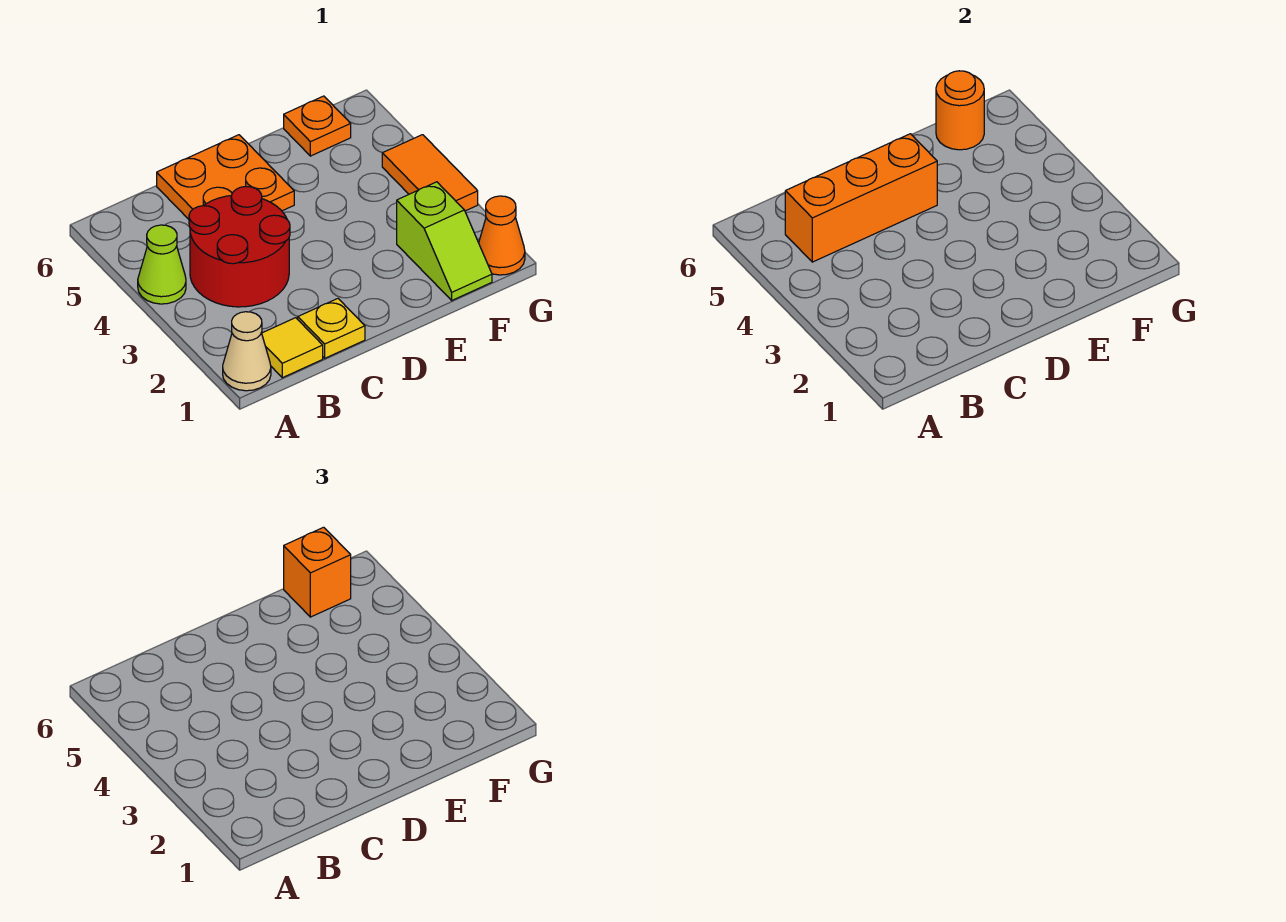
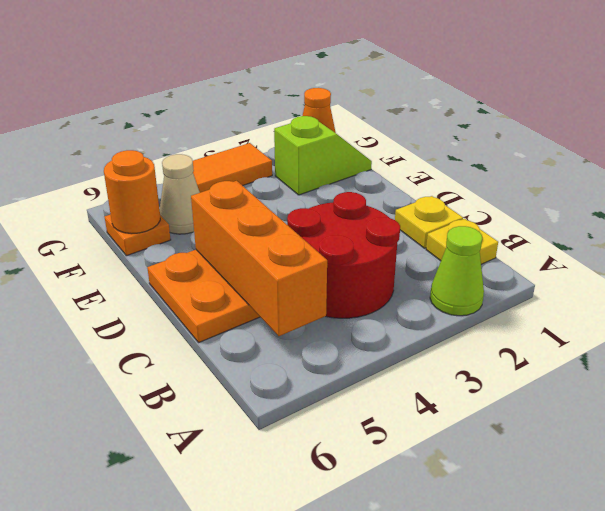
tan cone A1 level 1 -> tan cone F5 level 1
lime cone A4 level 1 -> lime cone A2 level 1
yellow tile B1 level 1 -> yellow plate B1 level 1
orange brick F6 level 3 -> none

